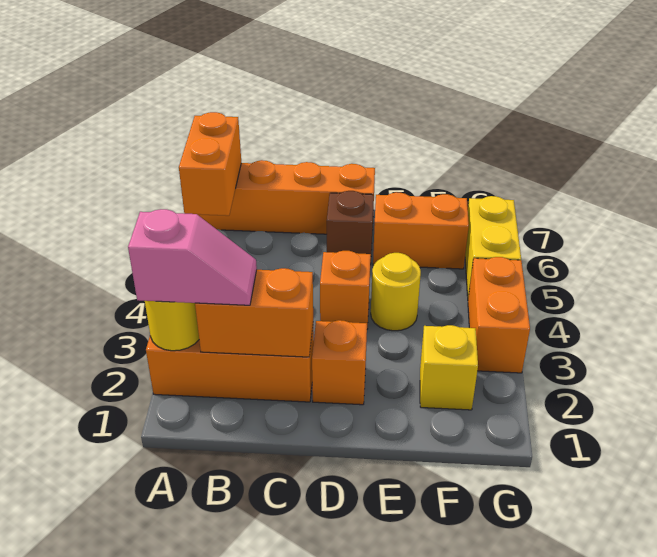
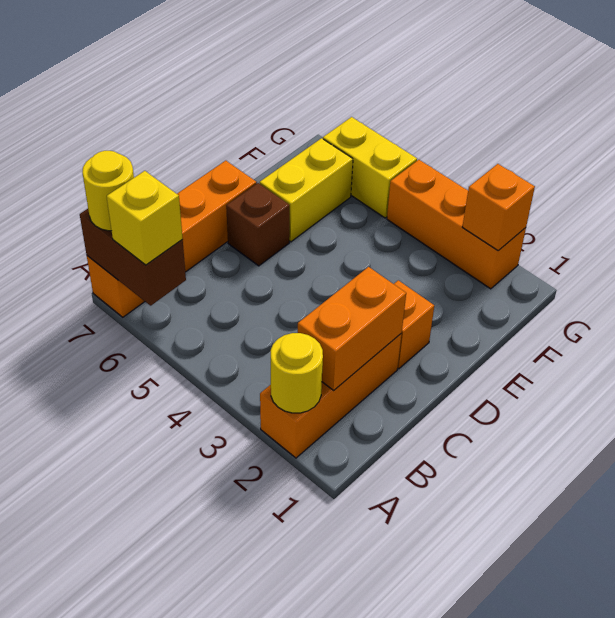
pink slope A2:B2 level 3 top A -> none
orange brick A6:A7 level 2 -> brown brick A6:A7 level 2
orange brick D4 level 1 -> orange brick G2 level 2
yellow round brick E4 level 1 -> yellow round brick A7 level 3
orange brick E6:F6 level 1 -> yellow brick E6:F6 level 1
yellow brick F2 level 1 -> yellow brick A6 level 3
orange brick G3:G4 level 1 -> orange brick G2:G4 level 1

